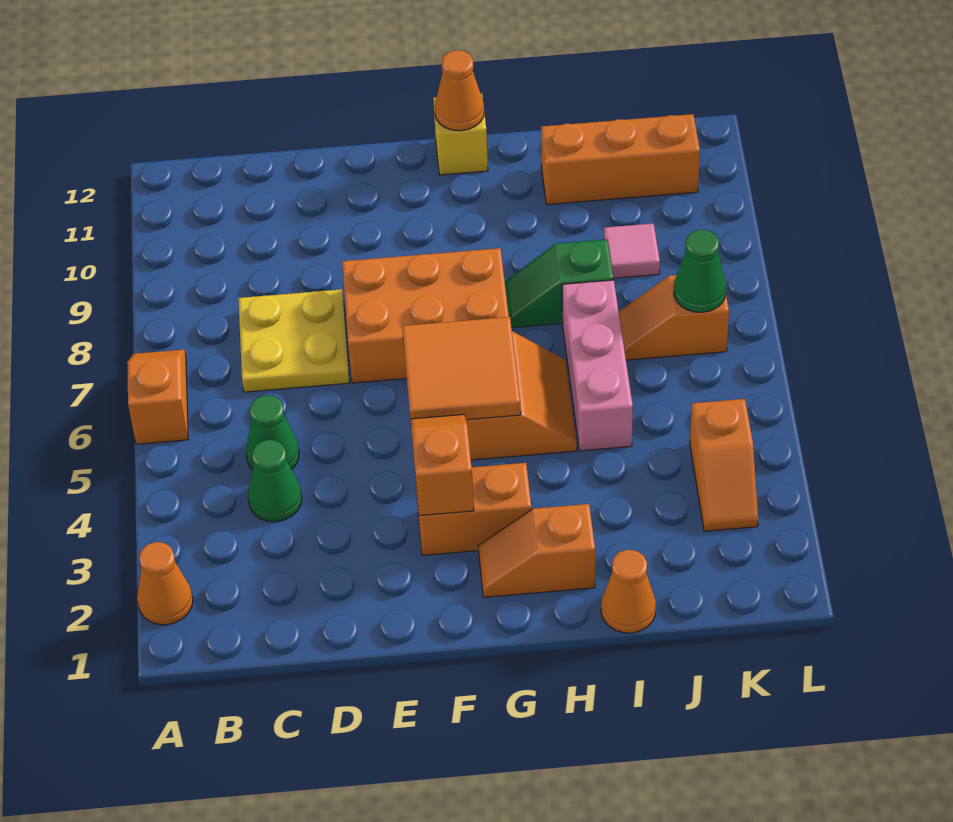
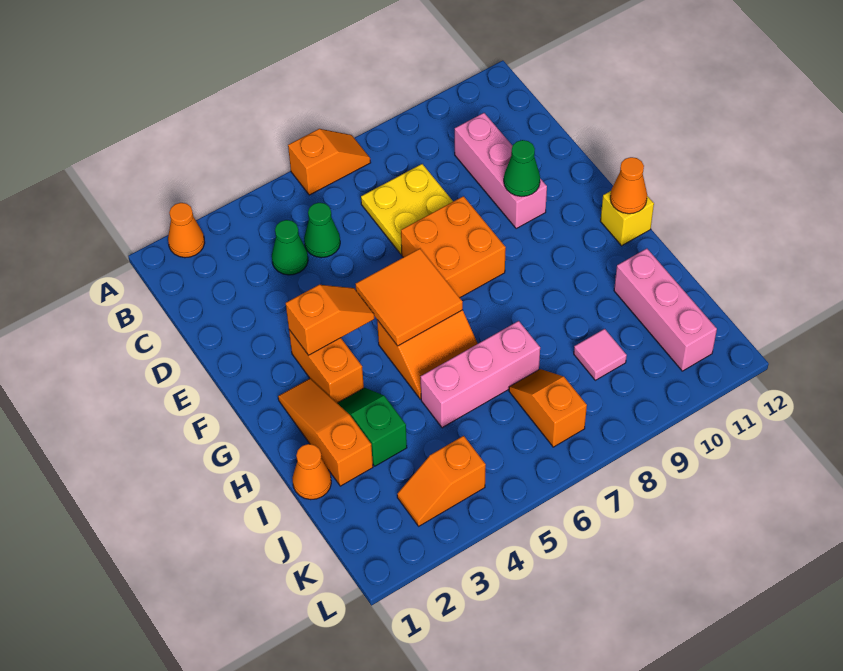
none -> pink brick C10:E10 level 1
orange brick E7:G8 level 1 -> orange brick E7:F8 level 1
orange slope G2:H2 level 1 top H -> orange slope G2:I2 level 1 top I
green slope H8:I8 level 1 top I -> green slope H3:I3 level 1 top I
orange brick I11:K11 level 1 -> pink brick I11:K11 level 1
green cone K7 level 2 -> green cone E10 level 2

